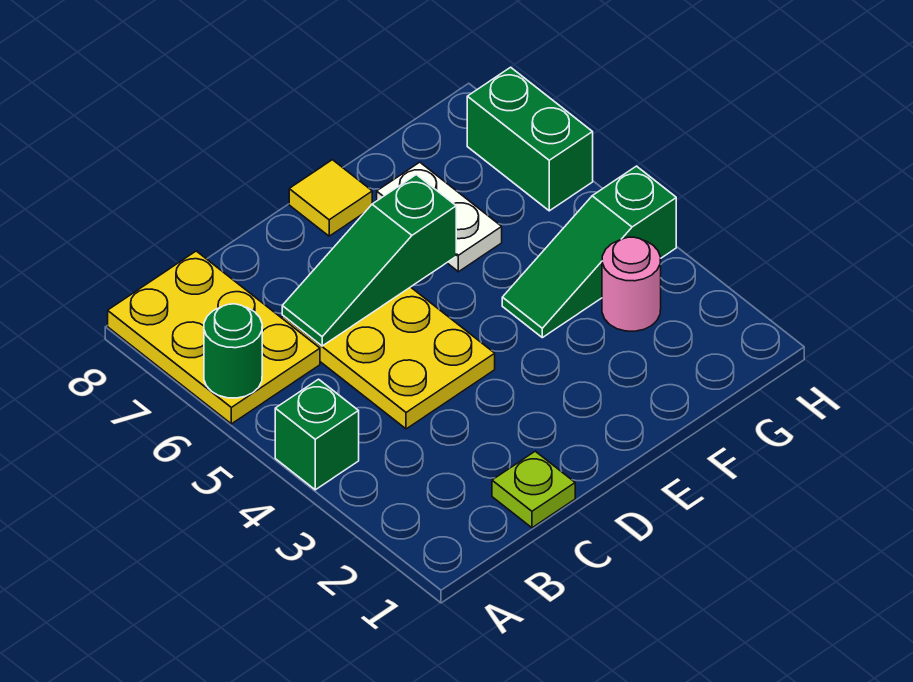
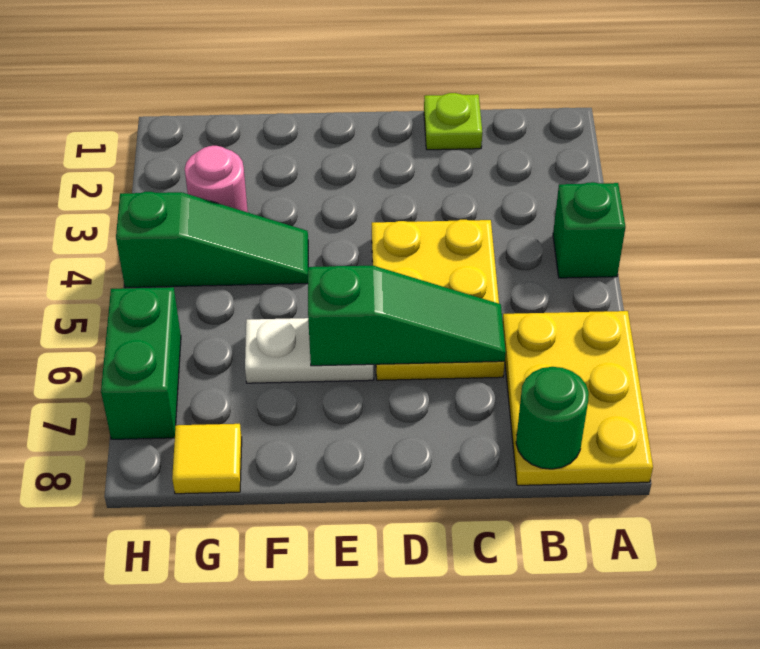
green round brick A6 level 2 -> green round brick B8 level 2
yellow tile E8 level 1 -> yellow tile G8 level 1
white plate F6:F7 level 1 -> white plate E6:F6 level 1

